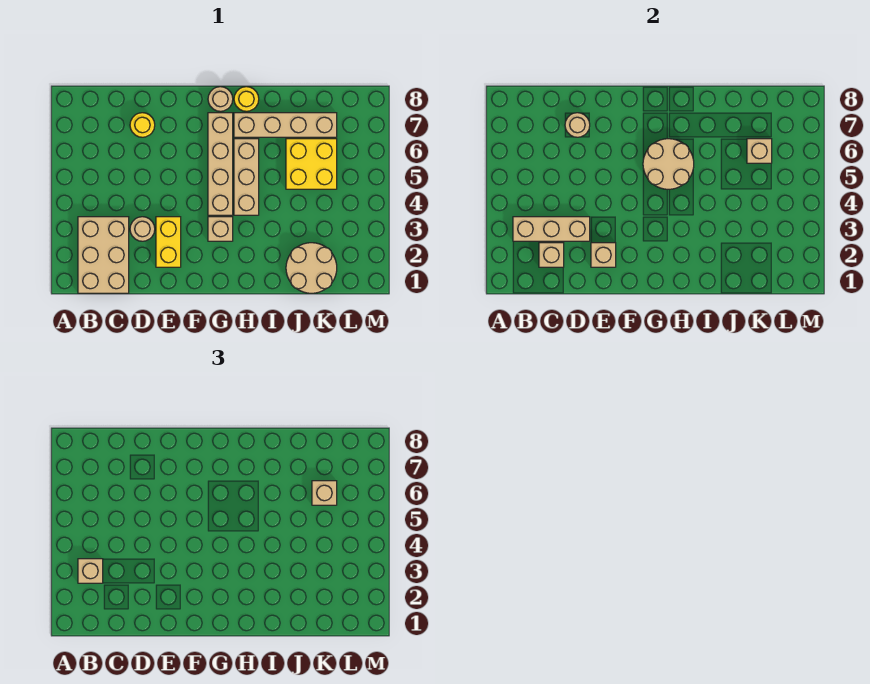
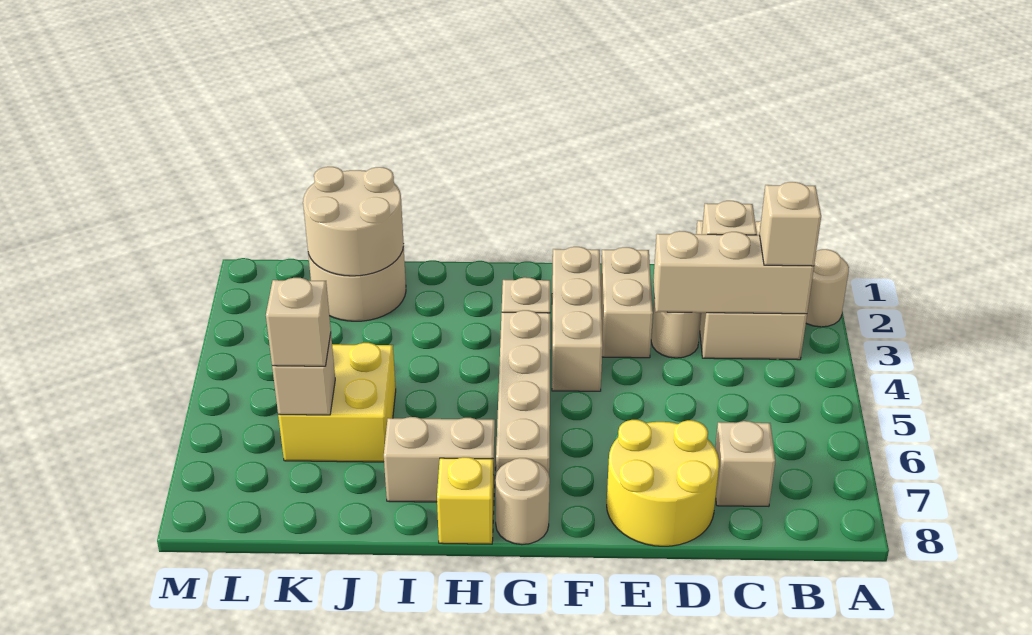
yellow round brick D7 level 1 -> yellow round brick D7:E8 level 1
tan round brick D7 level 2 -> tan round brick A2 level 1
yellow brick E2:E3 level 1 -> tan brick E2:E3 level 1
tan brick E2 level 2 -> tan brick C7 level 1
tan round brick G5:H6 level 2 -> tan round brick J1:K2 level 2
tan brick H4:H6 level 1 -> tan brick F2:F4 level 1
tan brick H7:K7 level 1 -> tan brick H7:I7 level 1
yellow round brick H8 level 1 -> yellow brick H8 level 1

